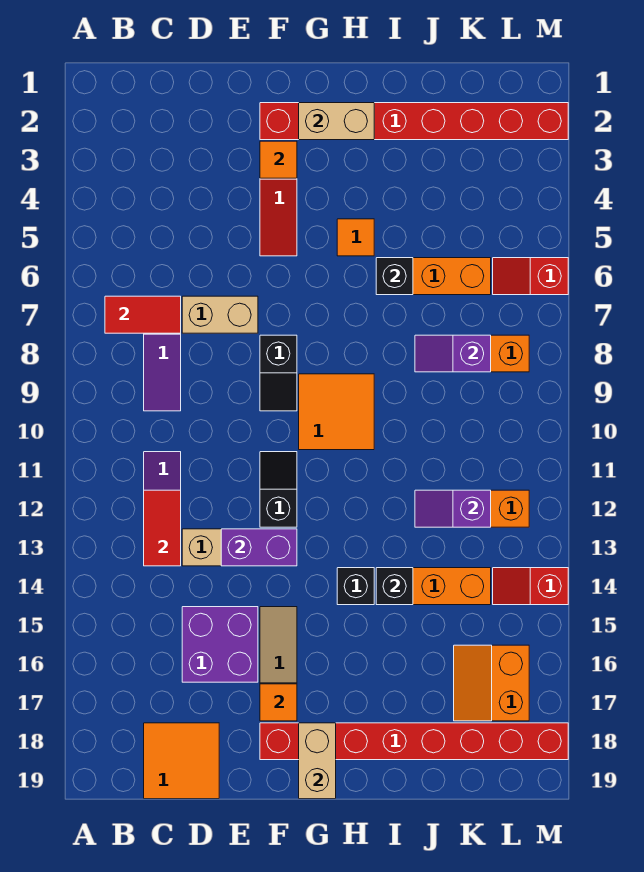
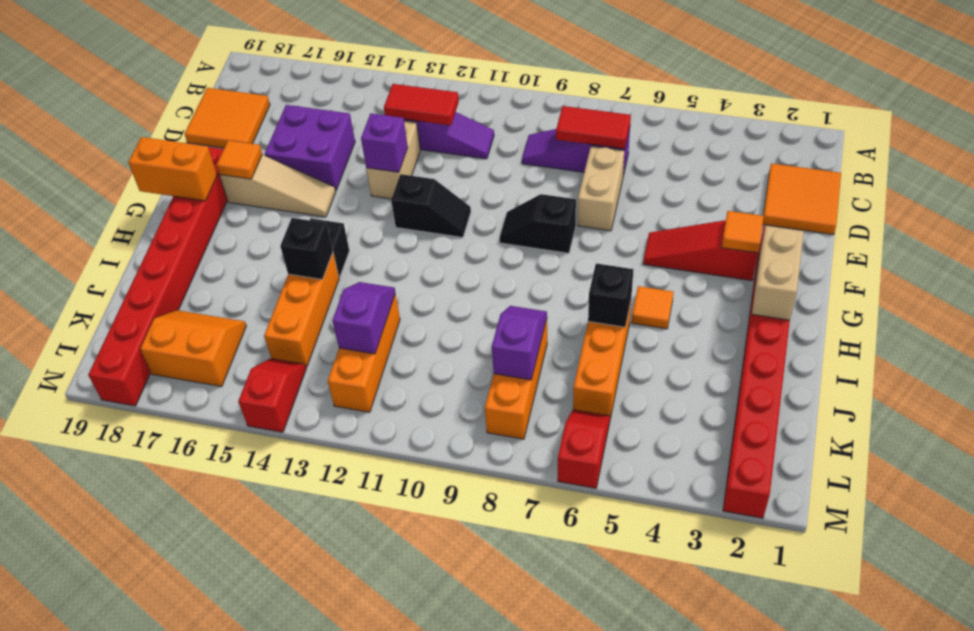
red tile B7:C7 level 2 -> red tile C7:C8 level 2
purple brick E13:F13 level 2 -> purple brick E13 level 2
orange tile G9:H10 level 1 -> orange tile C1:D2 level 1
tan brick G18:G19 level 2 -> orange brick G18:G19 level 2

